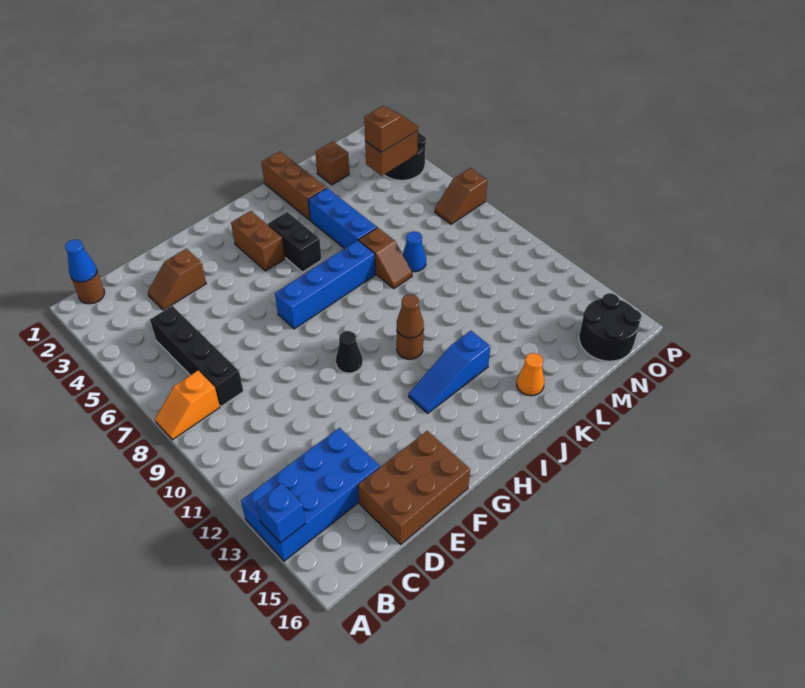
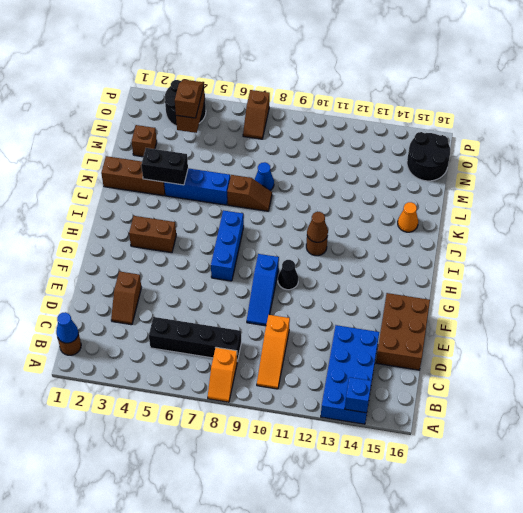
none -> orange slope B10:D10 level 1 top D
blue brick G7:J7 level 1 -> blue brick G7:I7 level 1
blue slope H13:J13 level 1 top J -> blue slope E9:G9 level 1 top G
black brick I4:I5 level 1 -> black brick K3:K4 level 2

